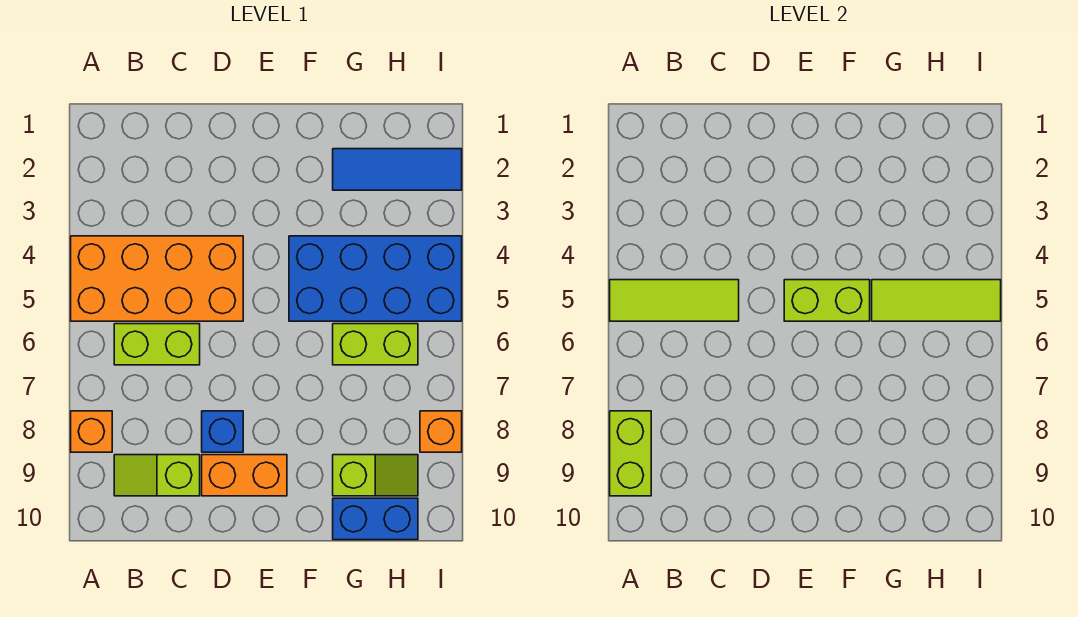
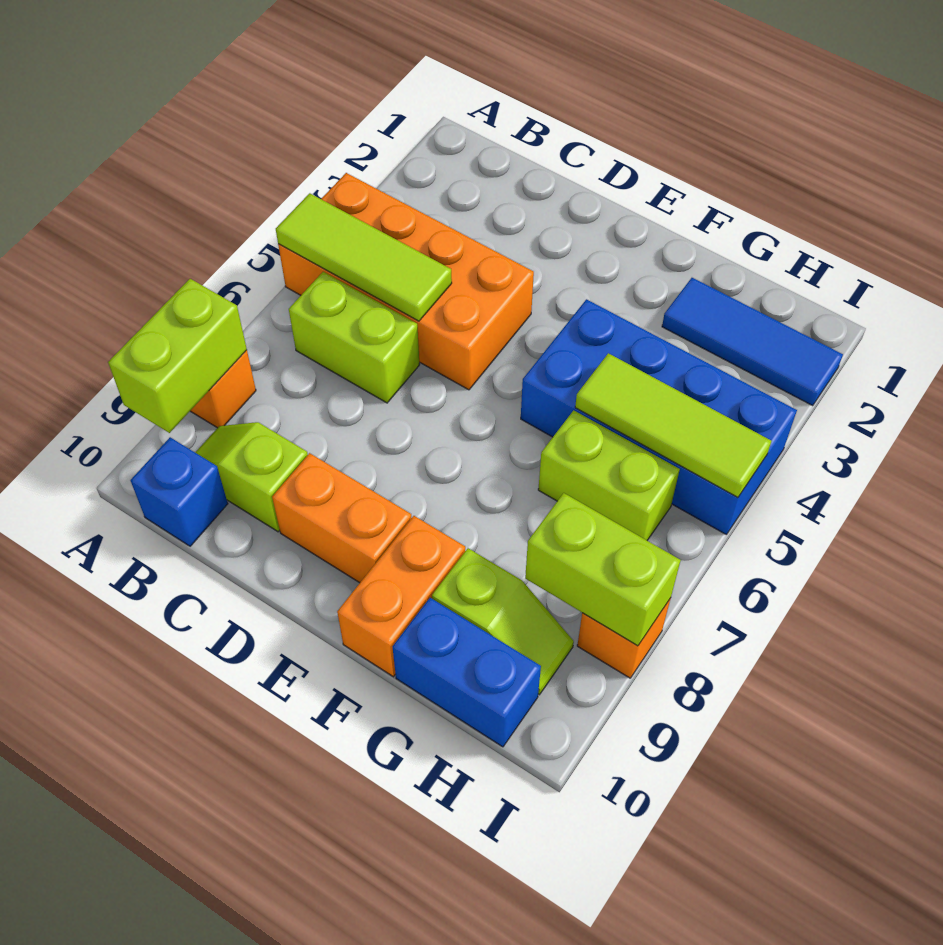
blue brick D8 level 1 -> blue brick B10 level 1
lime brick E5:F5 level 2 -> lime brick H8:I8 level 2
none -> orange brick F9:F10 level 1

